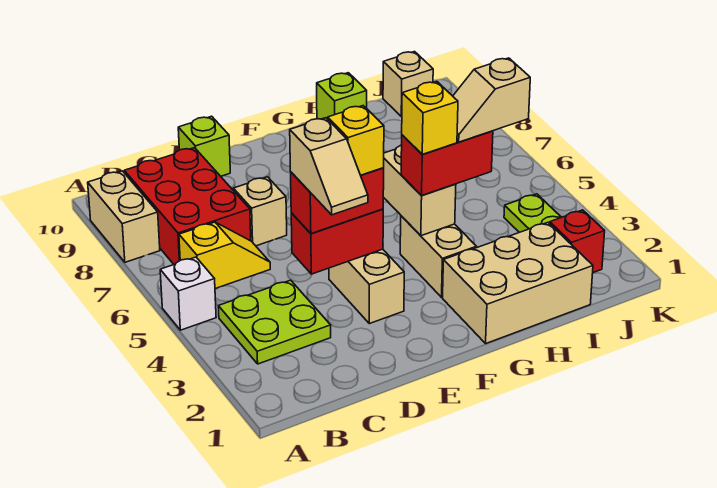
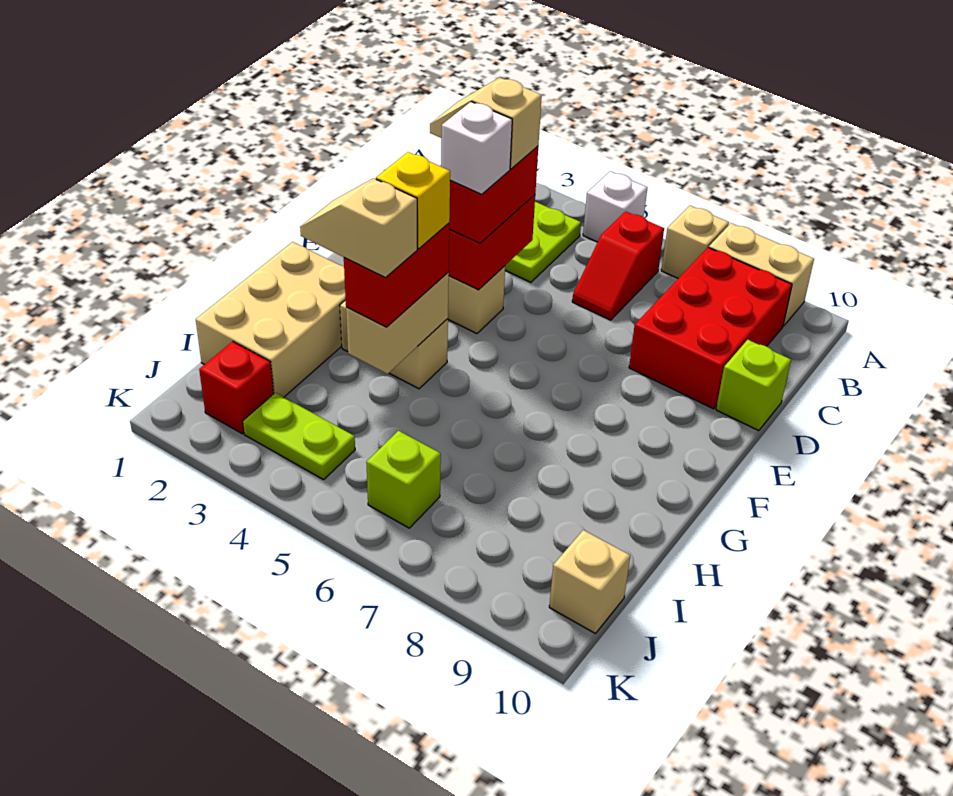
yellow slope B6:C6 level 1 top B -> red slope B6:C6 level 1 top B
red brick B7:C9 level 1 -> red brick B8:D9 level 1
tan brick D7 level 1 -> tan brick A7 level 1
yellow brick E4 level 4 -> white brick E4 level 4
tan brick G4:G5 level 2 -> tan brick G4:H4 level 2
tan slope H4:I4 level 4 top I -> tan slope H3:H4 level 4 top 4
lime brick H10 level 1 -> lime brick J6 level 1

